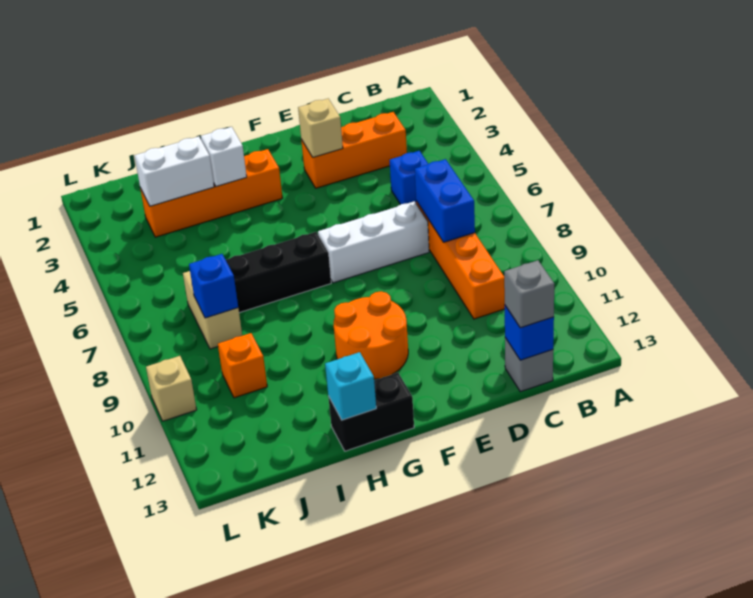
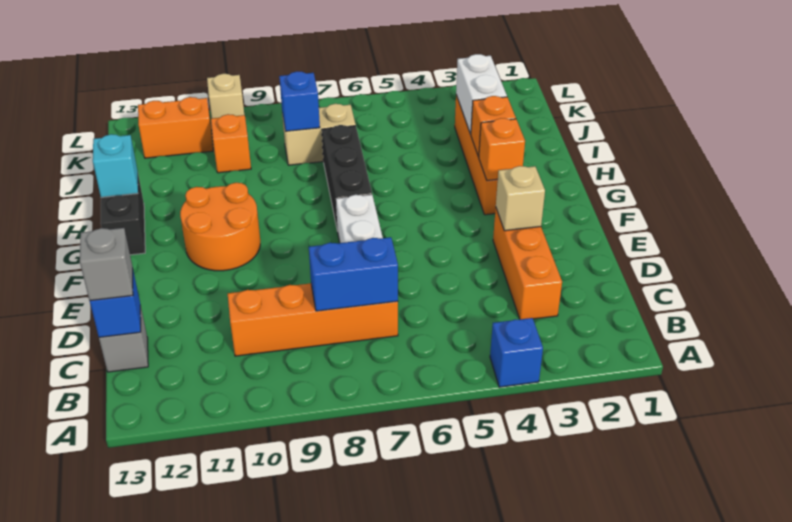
blue brick C5 level 1 -> blue brick A4 level 1
none -> orange brick G3 level 2
white brick H3 level 2 -> orange brick H3 level 2
none -> orange brick K11:K12 level 1

